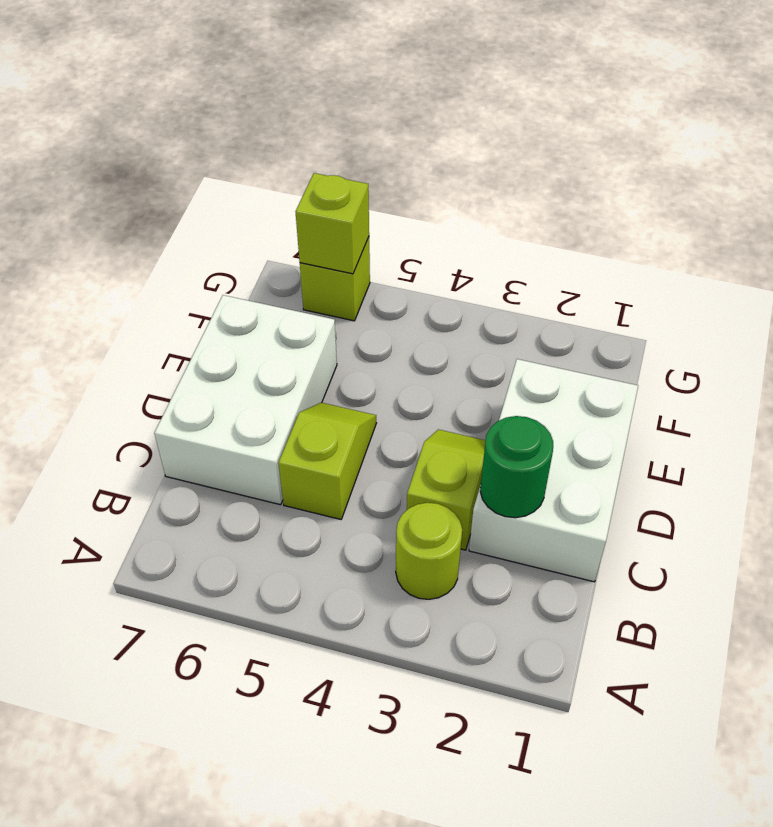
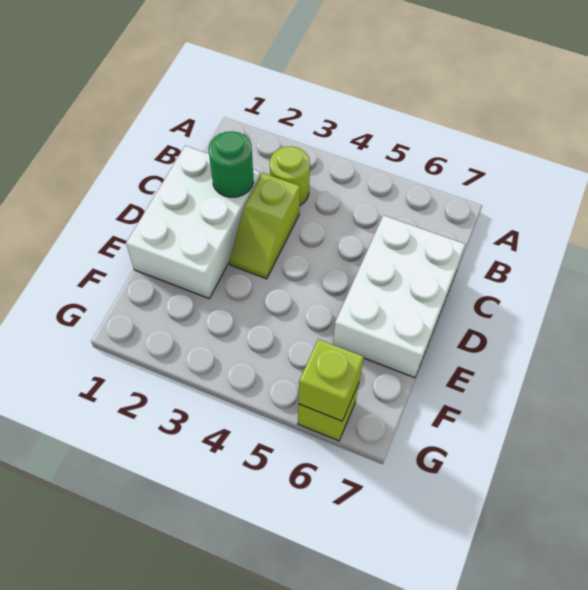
lime slope C5:D5 level 1 top C -> none

